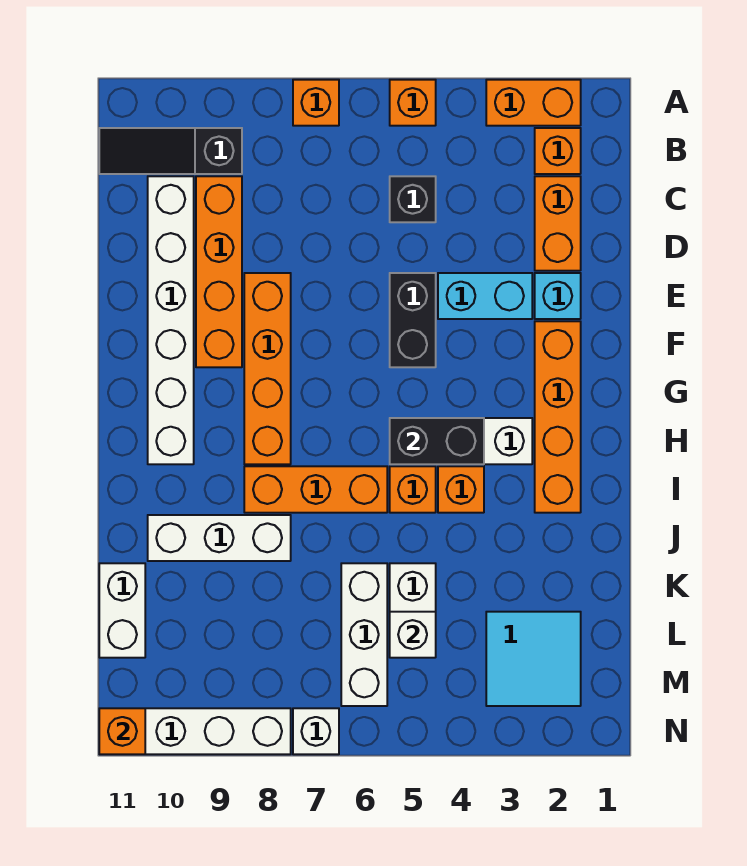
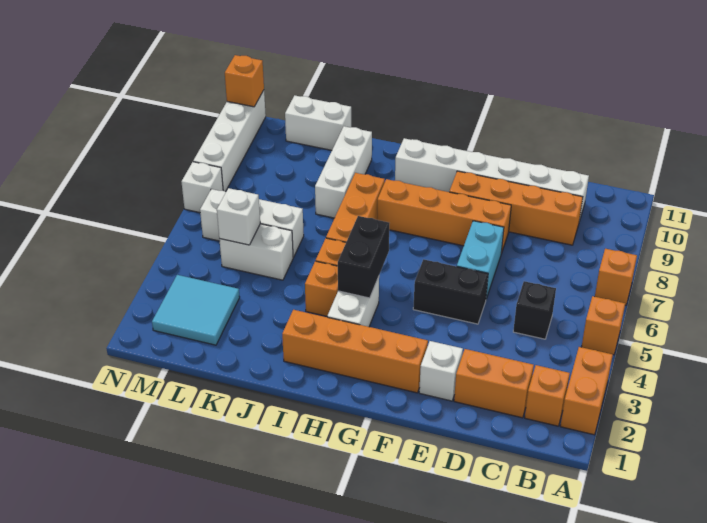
black slope B9:B11 level 1 top 9 -> none
cyan brick E2 level 1 -> white brick E2 level 1
cyan brick E3:E4 level 1 -> cyan brick E6:E7 level 1

